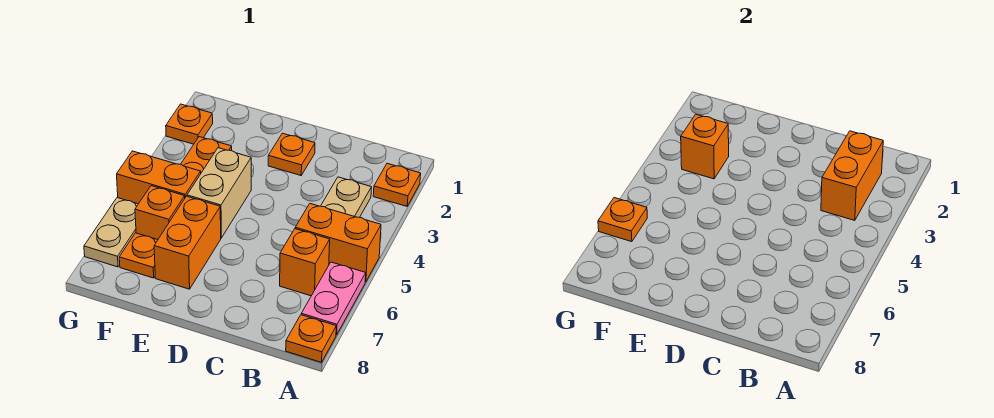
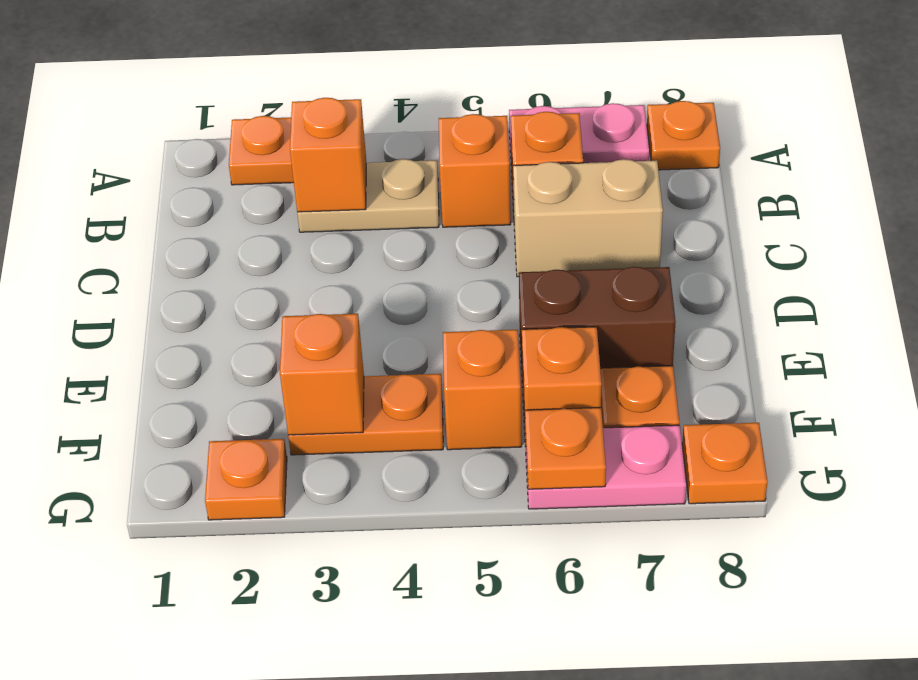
orange brick A5:B5 level 1 -> orange brick B5 level 1
orange brick B2:B3 level 2 -> orange brick B3 level 2
orange plate D2 level 1 -> orange plate G8 level 1
tan brick E4:E5 level 1 -> tan brick C6:C7 level 1
orange brick E6:E7 level 1 -> brown brick E6:E7 level 1
orange brick F5:G5 level 1 -> orange brick F5 level 1
tan plate G6:G7 level 1 -> pink plate G6:G7 level 1

